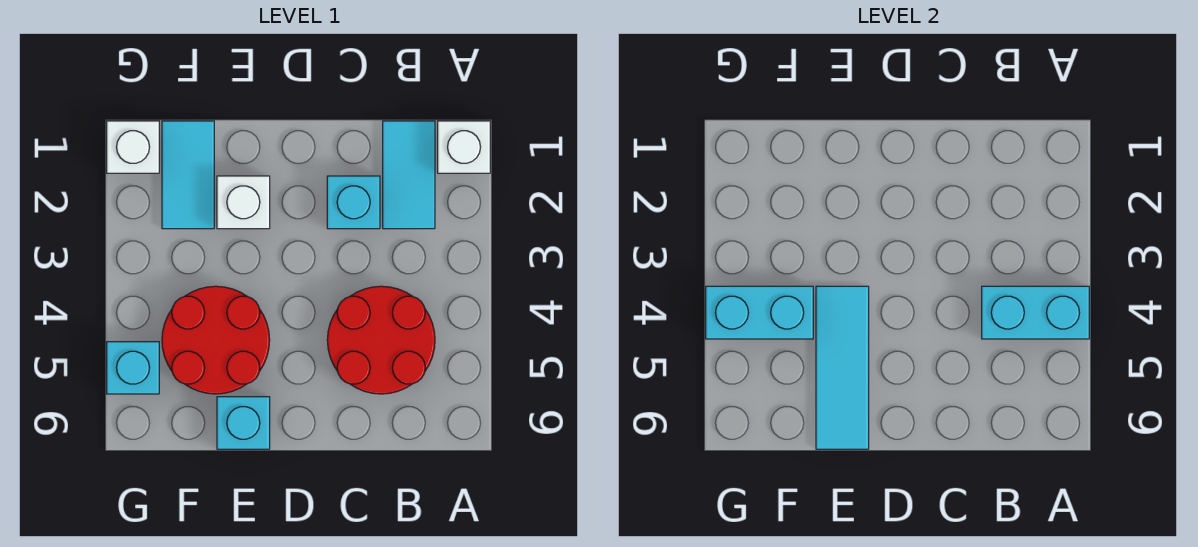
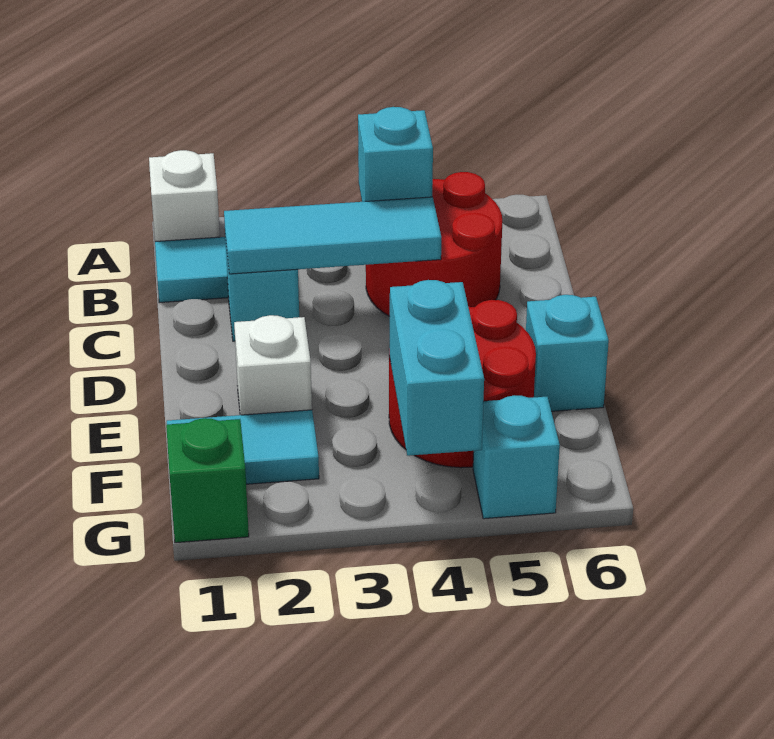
cyan brick A4:B4 level 2 -> cyan brick B4 level 2
cyan tile E4:E6 level 2 -> cyan tile C2:C4 level 2
white brick G1 level 1 -> green brick G1 level 1

